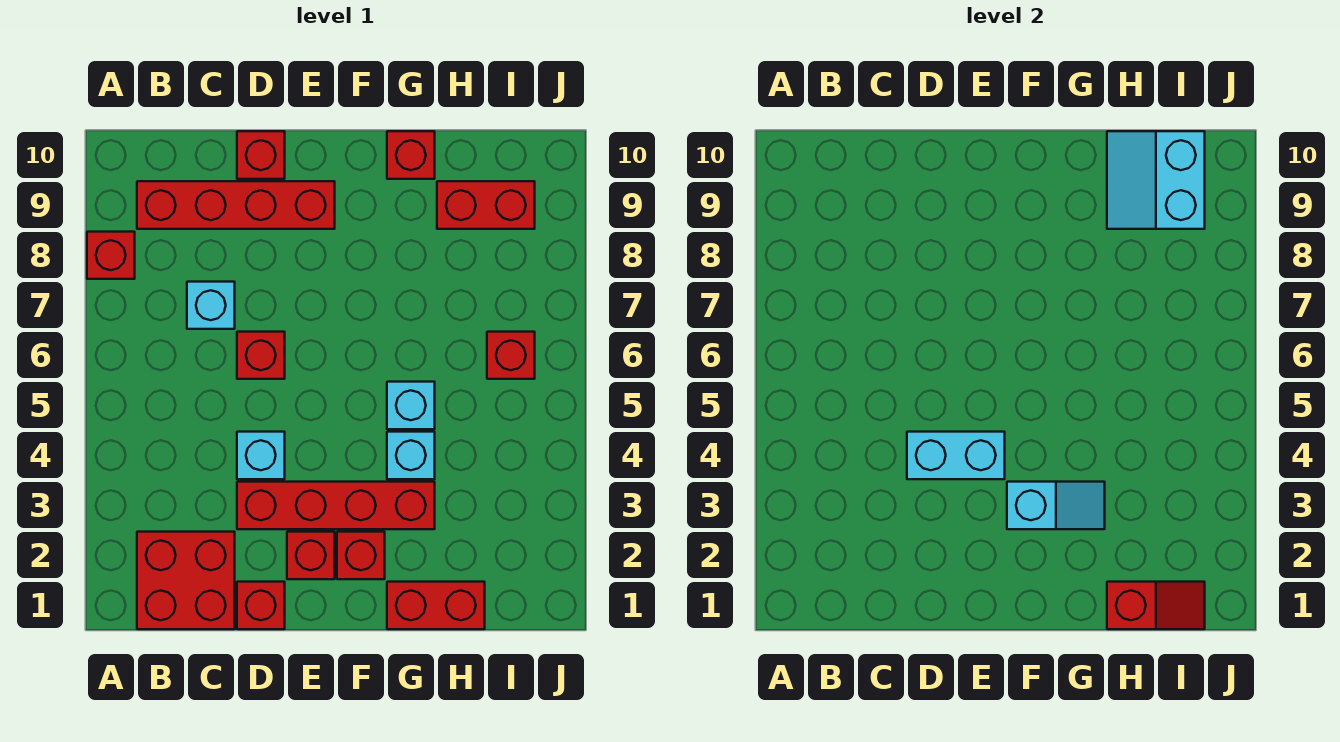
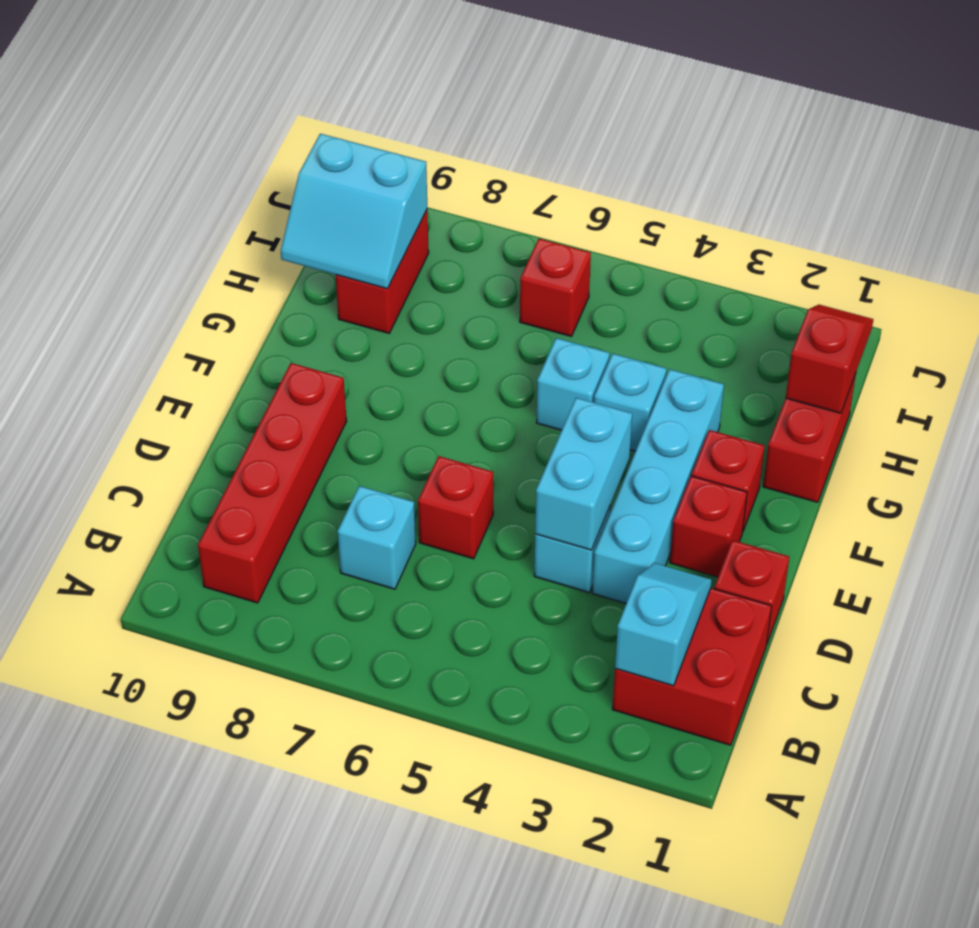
red brick A8 level 1 -> none
red brick D3:G3 level 1 -> cyan brick D3:G3 level 1
red brick D10 level 1 -> none
cyan slope F3:G3 level 2 top F -> cyan slope B2:C2 level 2 top B
red brick G10 level 1 -> none

